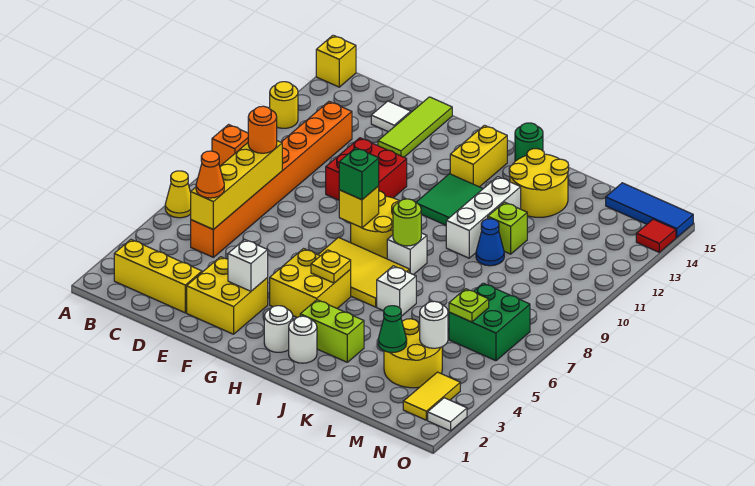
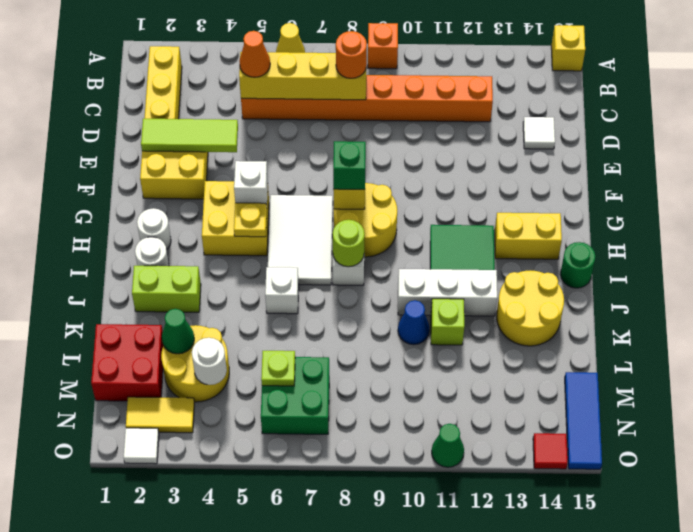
yellow round brick A12 level 1 -> none
red brick E10:F11 level 1 -> red brick L1:M2 level 1
lime tile E13:E15 level 1 -> lime tile E2:E4 level 2
white brick F3 level 2 -> white brick G5 level 2
yellow tile G6:I7 level 1 -> white tile G6:I7 level 1
lime brick I3:J3 level 1 -> lime brick J2:J3 level 1
none -> green cone O11 level 1

